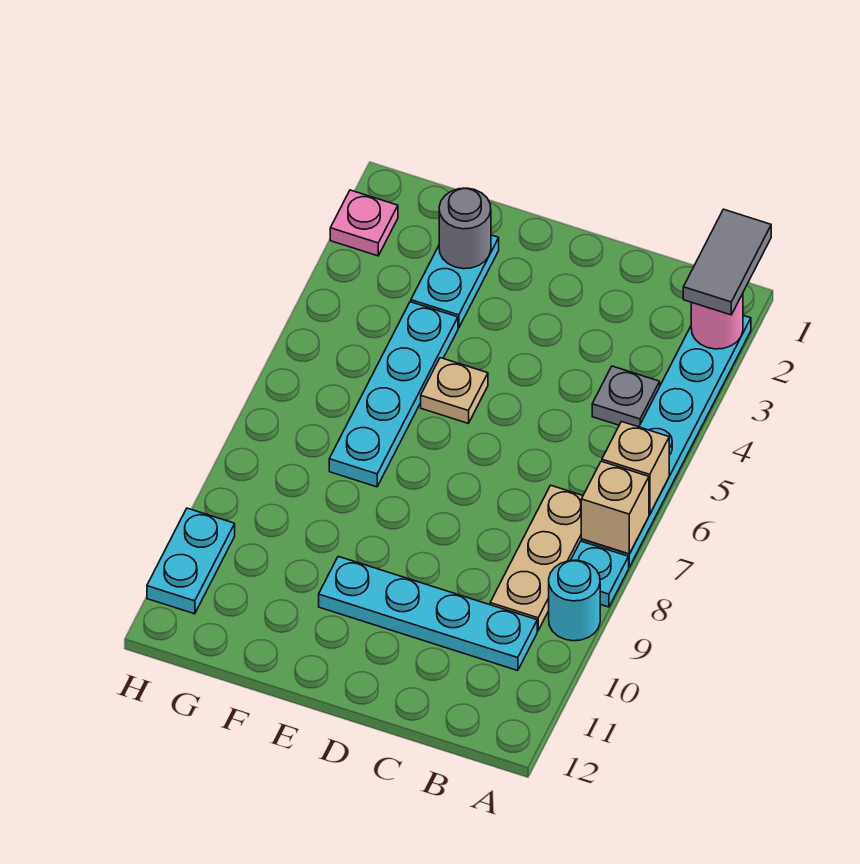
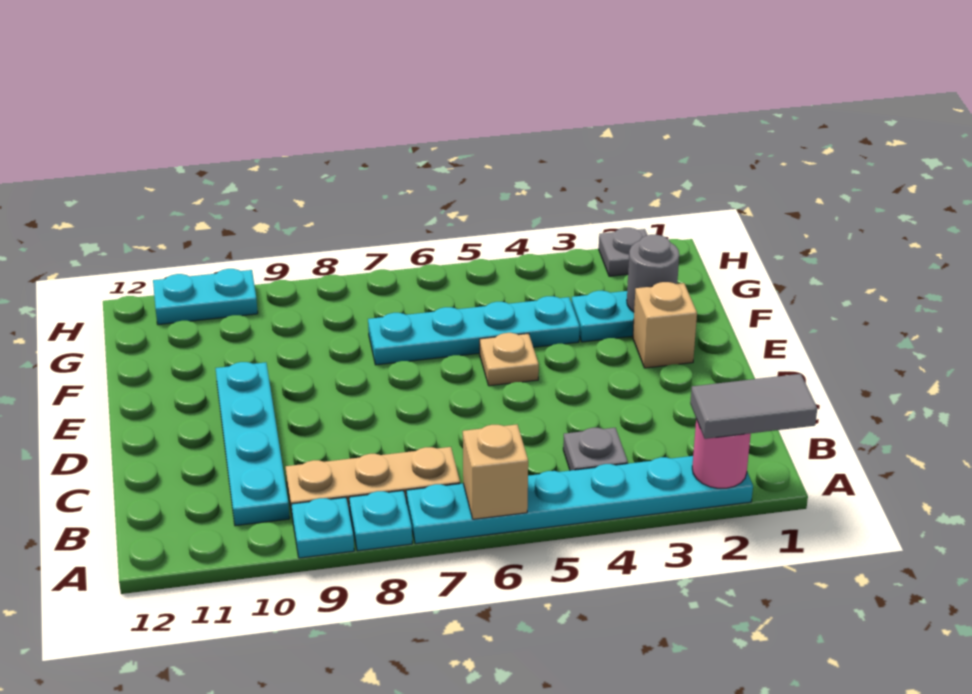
tan brick A7 level 2 -> tan brick E2 level 1
cyan round brick A9 level 1 -> cyan plate A9 level 1
pink plate H2 level 1 -> grey plate H2 level 1

